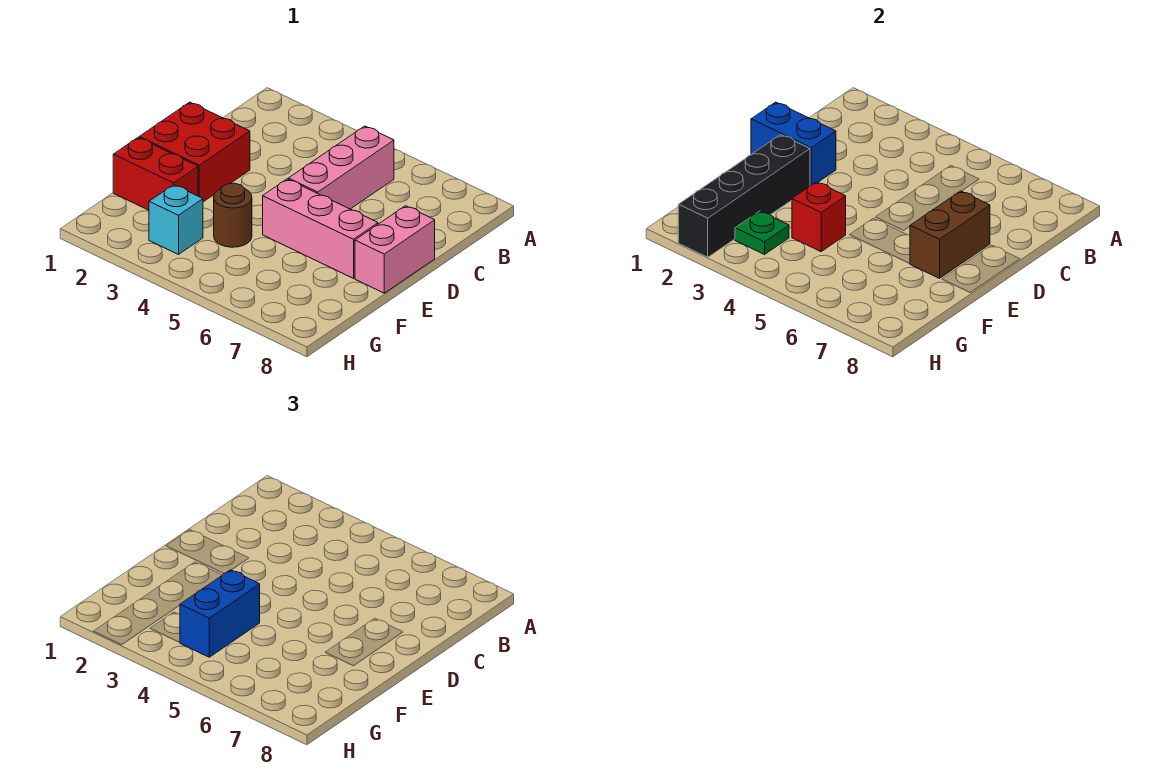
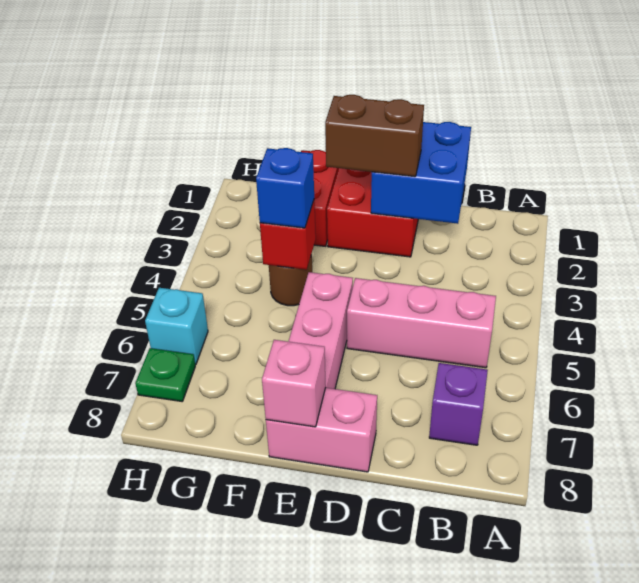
none -> purple brick B7 level 1
blue brick D1:D2 level 2 -> blue brick C1:D2 level 2
brown brick D7:E7 level 2 -> brown brick D2:E2 level 3
black brick E2:H2 level 2 -> none
none -> pink brick E8 level 2
blue brick F4:G4 level 3 -> blue brick F4 level 3
cyan brick G3 level 1 -> cyan brick H6 level 1
green plate G3 level 2 -> green plate H7 level 1

